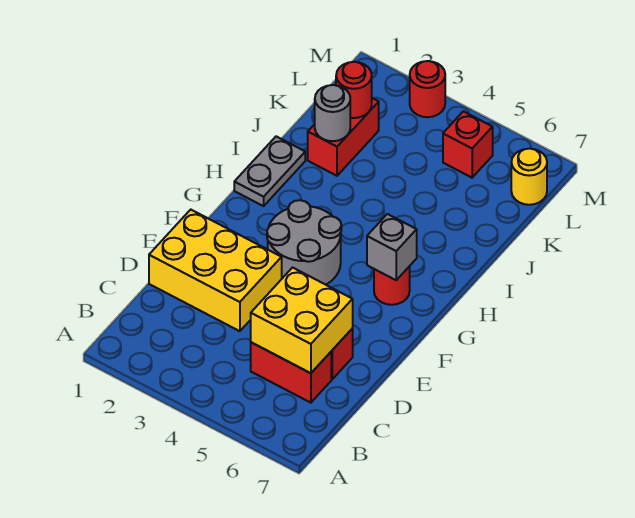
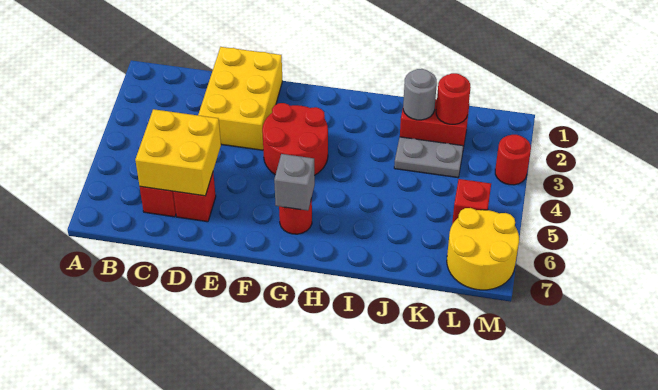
grey round brick F3:G4 level 1 -> red round brick F3:G4 level 1
grey plate H1:I1 level 1 -> grey plate J3:K3 level 1
yellow round brick L7 level 1 -> yellow round brick L6:M7 level 1

